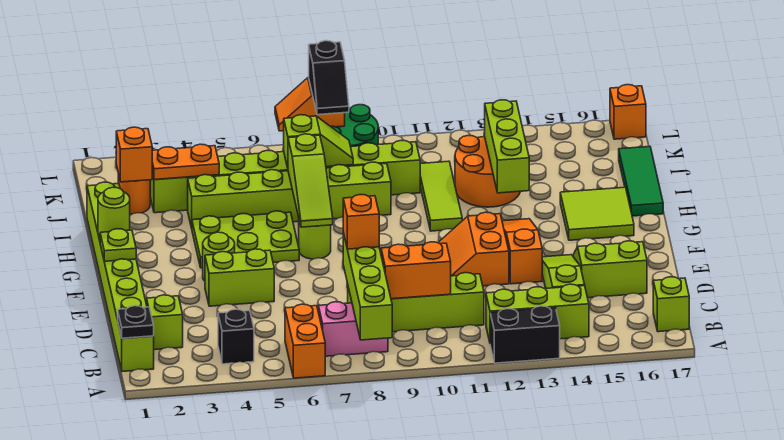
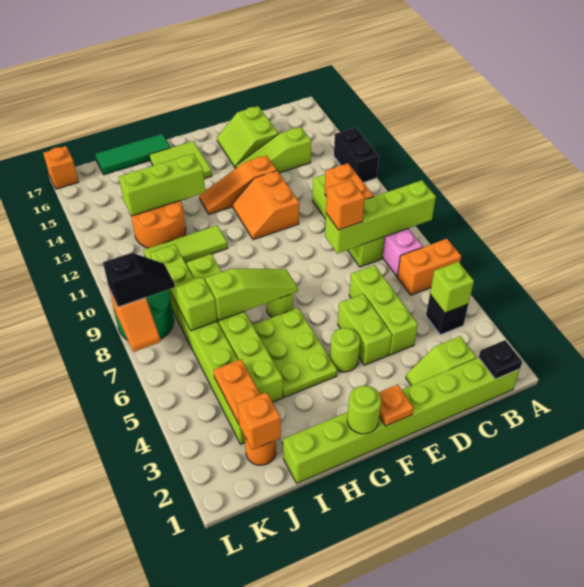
lime brick B12:B14 level 1 -> lime brick D4:D6 level 1
lime brick B17 level 1 -> lime brick B4 level 2
orange slope E11:F12 level 1 top 12 -> orange slope E11:F12 level 1 top E
lime plate F1 level 2 -> orange plate F1 level 2

